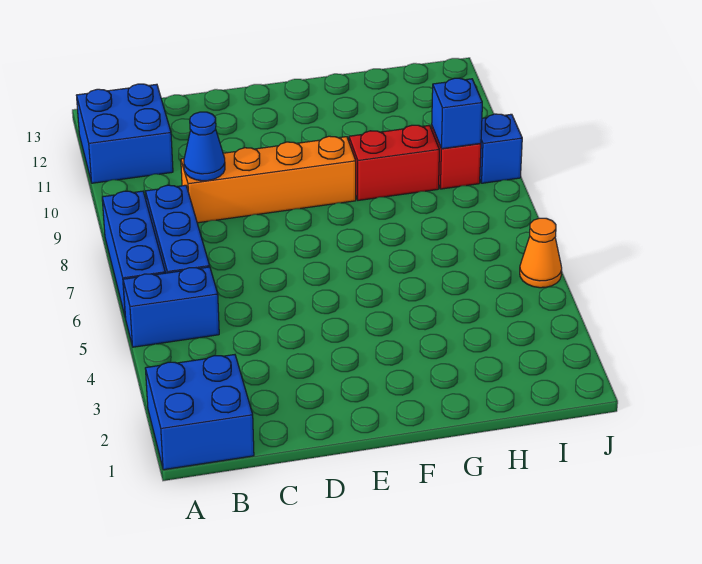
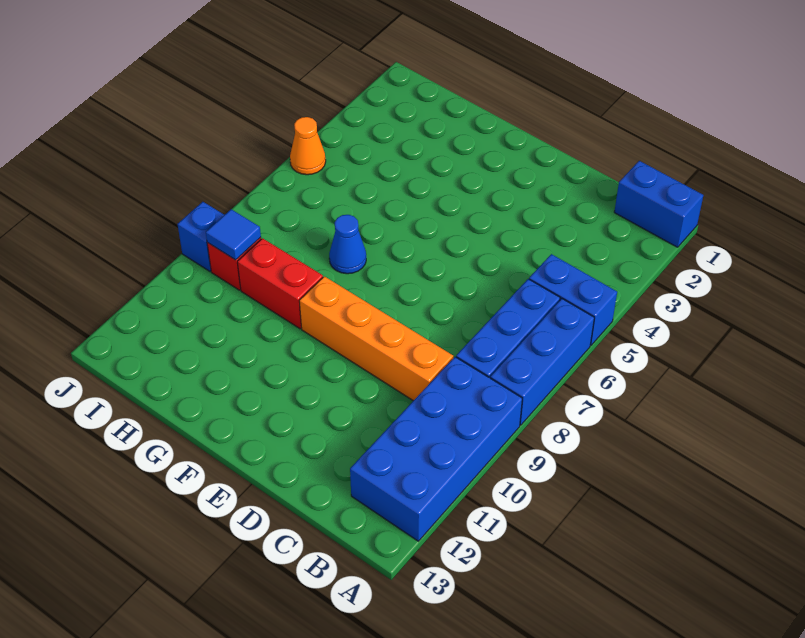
blue brick A1:B2 level 1 -> blue brick A1:B1 level 1
blue brick A11:B12 level 1 -> blue brick A9:B12 level 1
blue cone C9 level 2 -> blue cone G7 level 1
blue brick I9 level 2 -> blue tile I9 level 2

